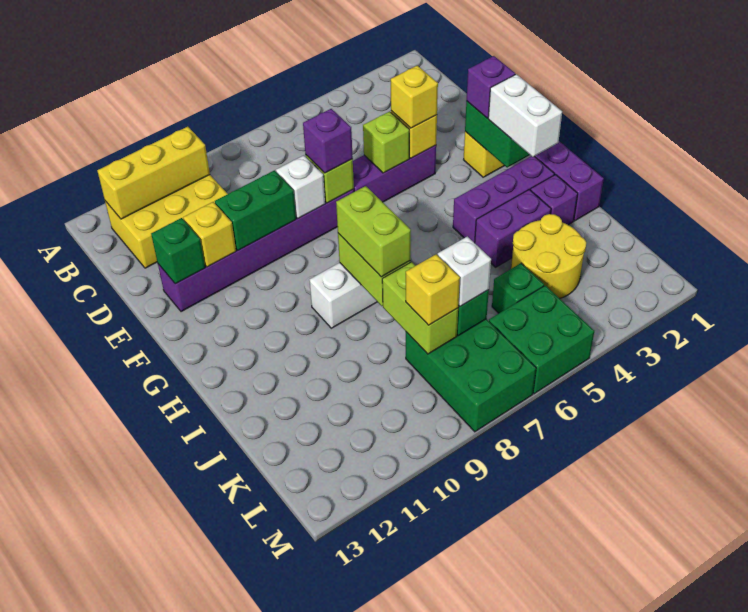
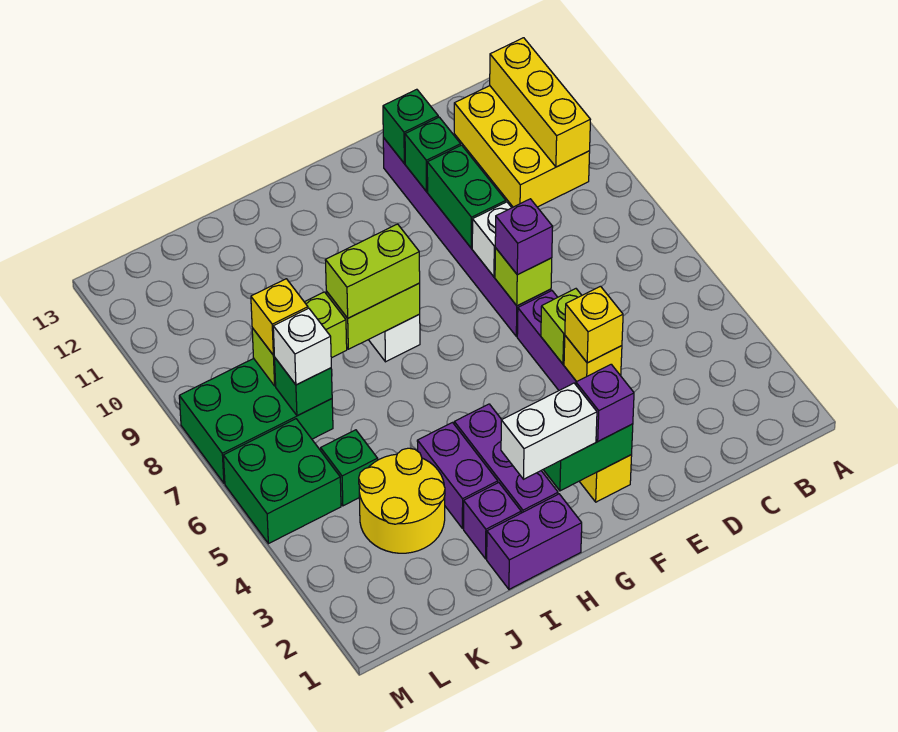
yellow brick E11 level 2 -> green brick E11 level 2

